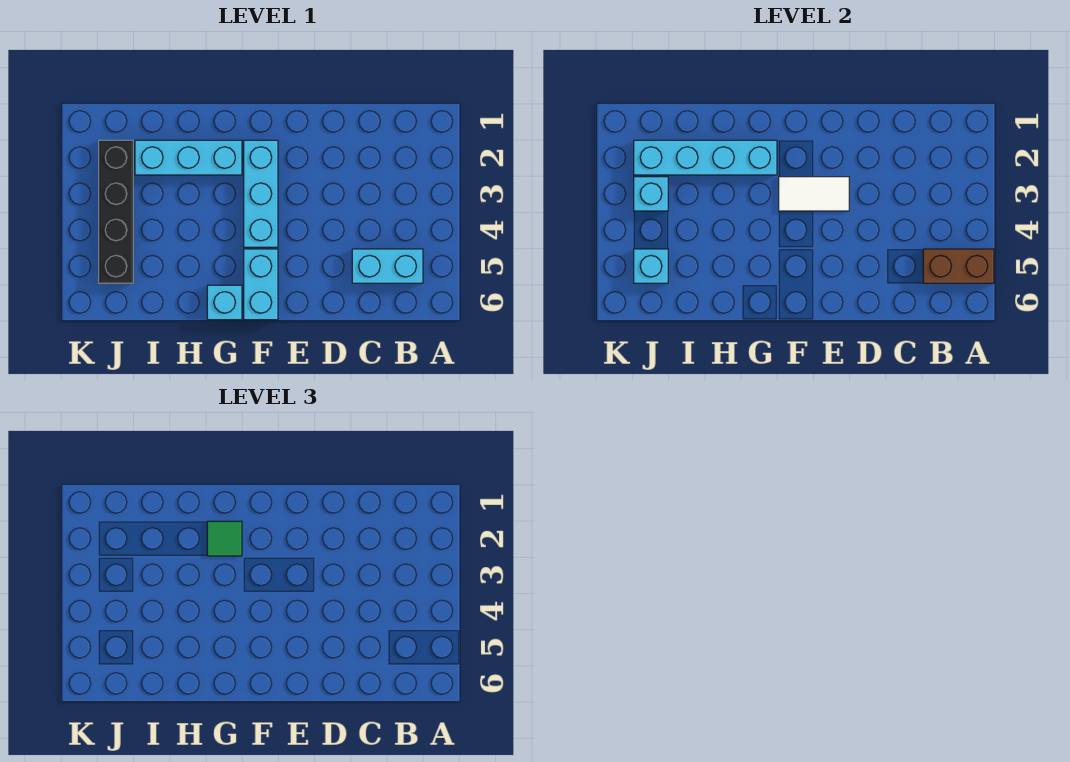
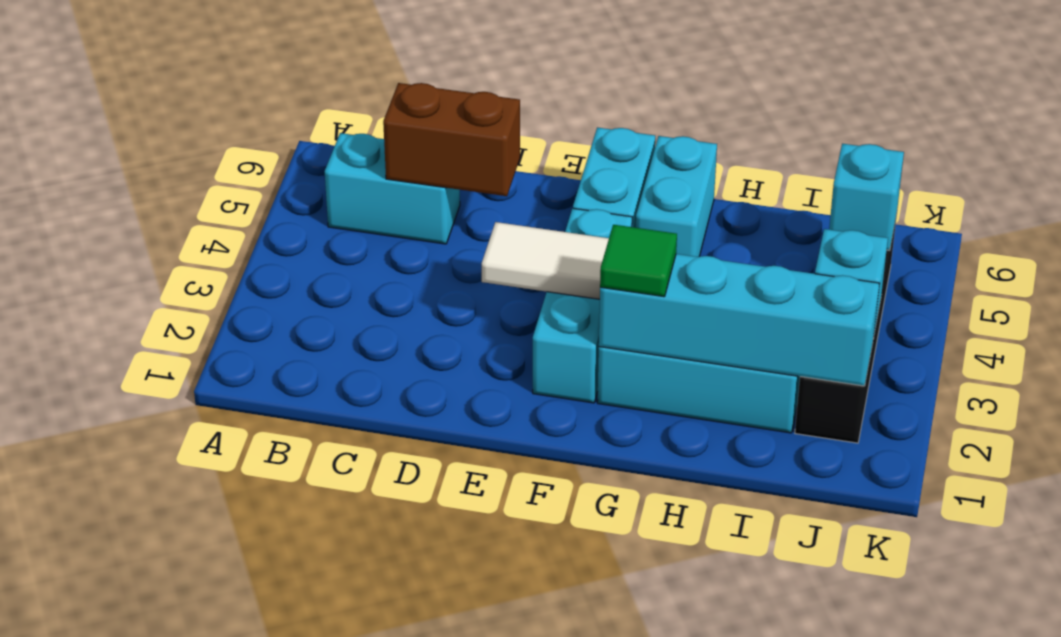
brown brick A5:B5 level 2 -> brown brick C5:D5 level 2
cyan brick G6 level 1 -> cyan brick G5:G6 level 1

